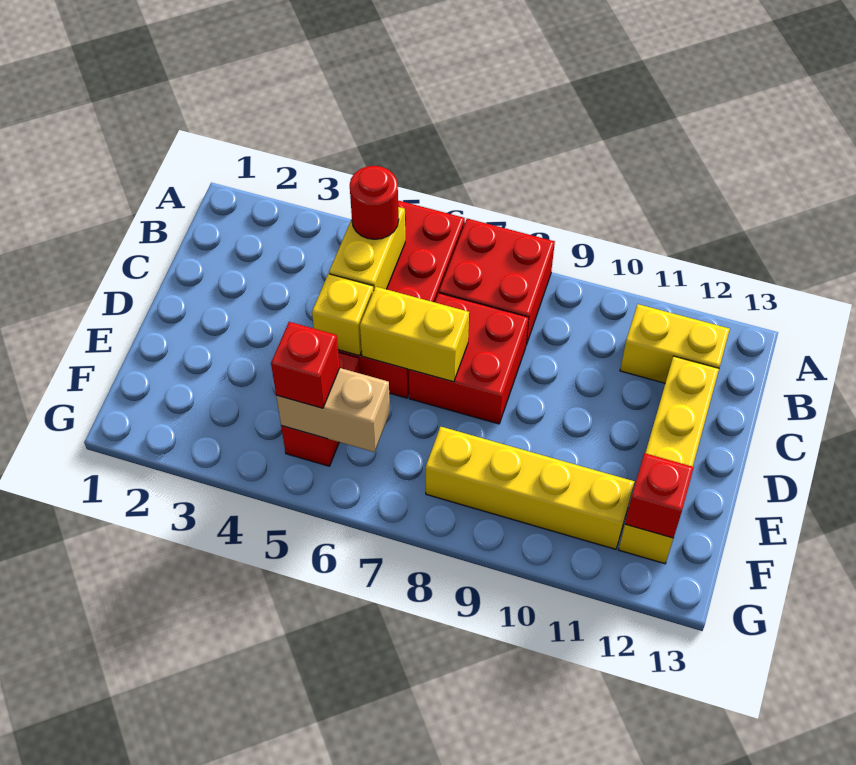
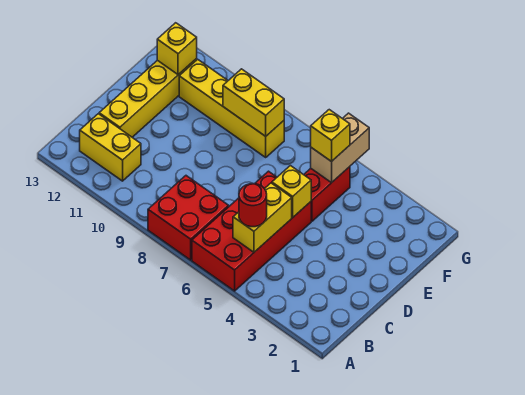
red brick C7:D8 level 1 -> none
yellow brick D6:D7 level 2 -> yellow brick F8:F9 level 2
tan brick F5:F6 level 2 -> tan brick F5:G5 level 2
red brick F5 level 3 -> yellow brick F5 level 3
red brick F12 level 2 -> yellow brick F12 level 2

